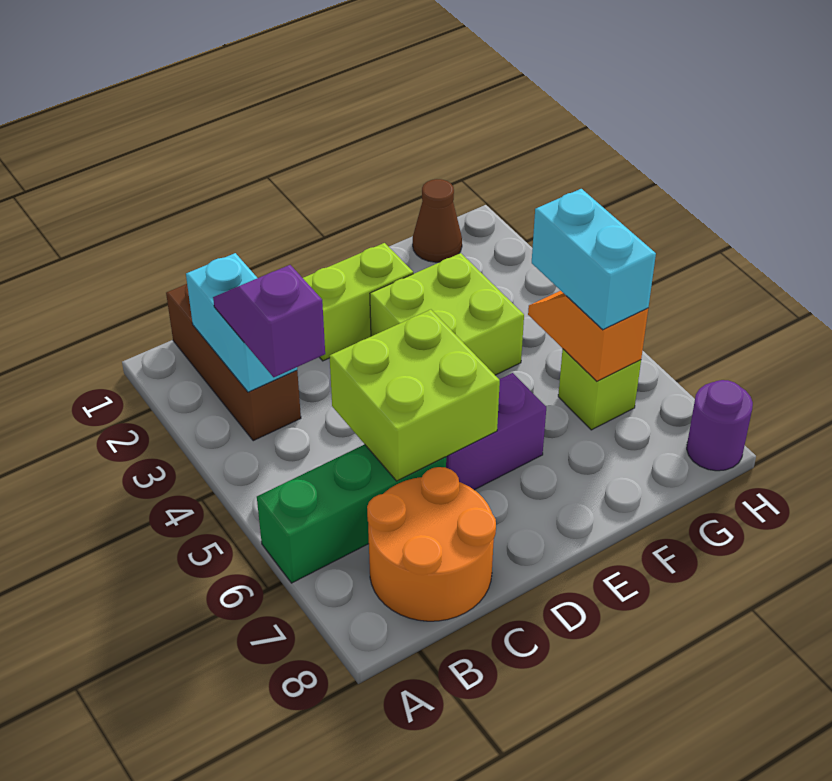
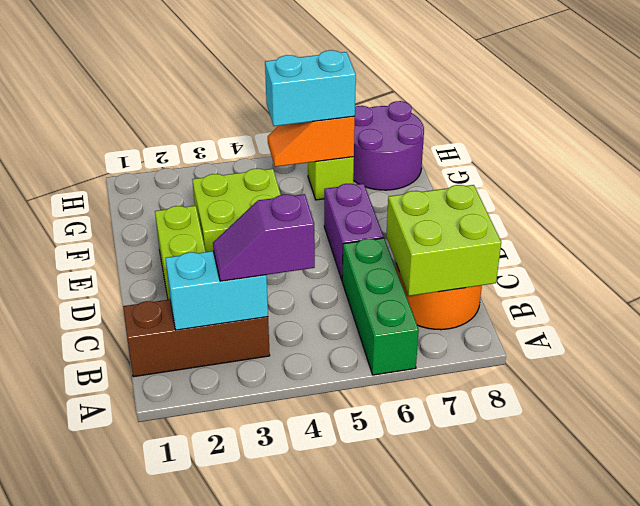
lime brick C5:D6 level 2 -> lime brick B7:C8 level 2
brown cone G1 level 1 -> none
purple round brick H8 level 1 -> purple round brick G7:H8 level 1

